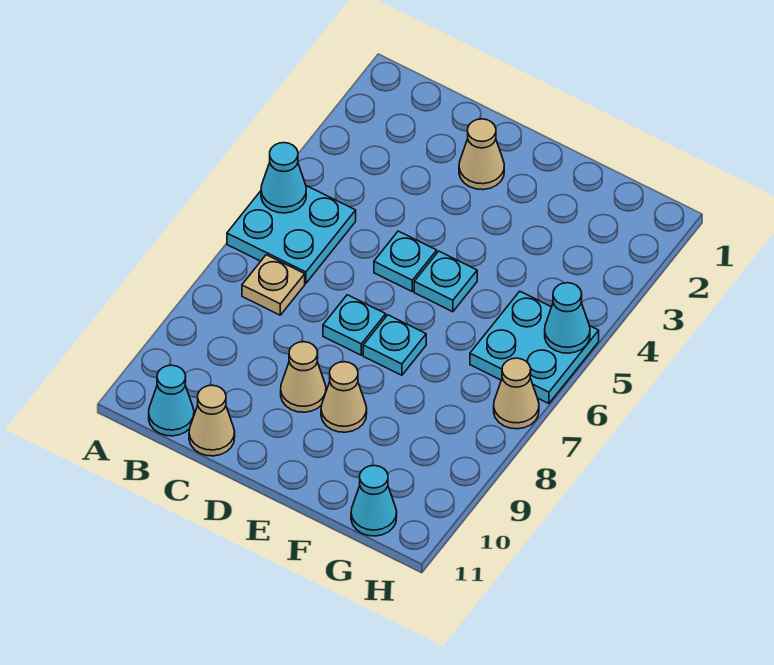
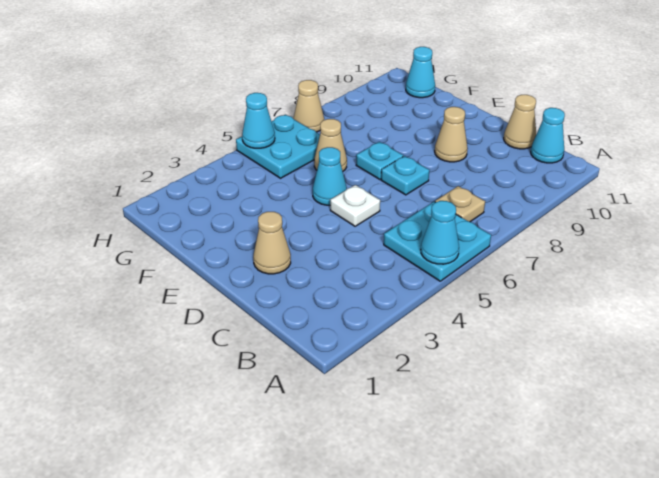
cyan plate D5 level 1 -> white plate D5 level 1
cyan plate E5 level 1 -> cyan cone E5 level 1
tan cone E9 level 1 -> tan cone F6 level 1

